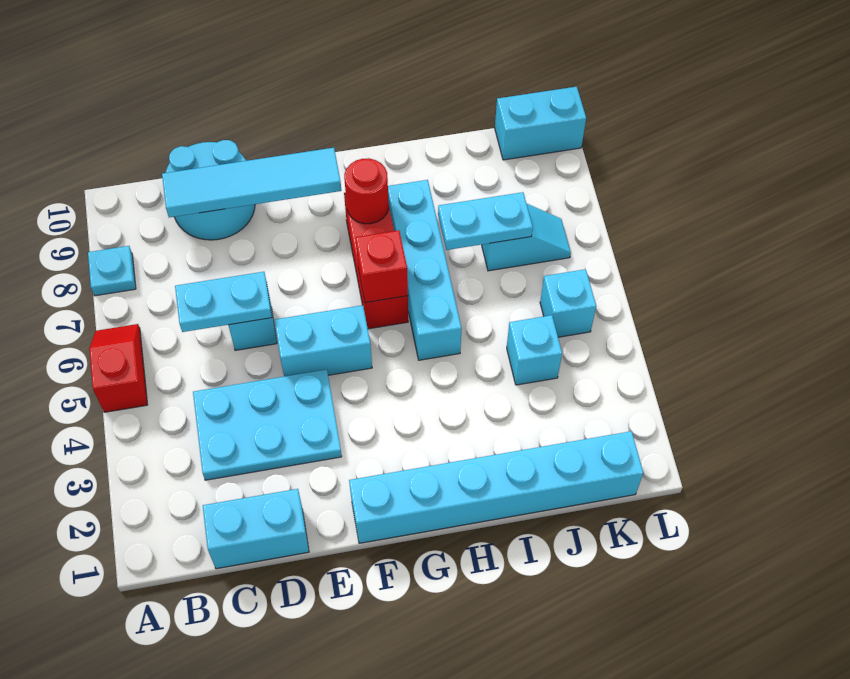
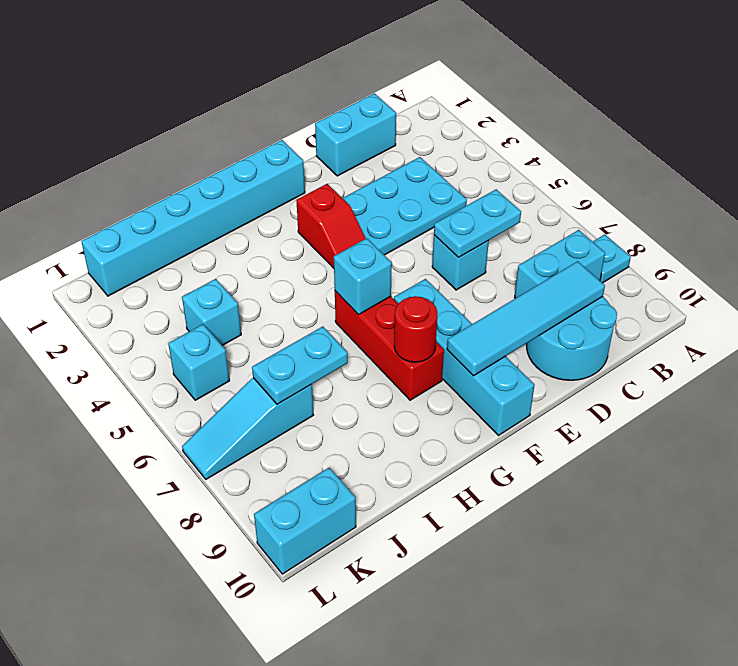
red slope A5:A6 level 1 top 5 -> red slope F3:F4 level 1 top 3
cyan brick E5:F5 level 1 -> cyan brick B8:C8 level 1
red brick G6 level 2 -> cyan brick G6 level 2
cyan brick H5:H8 level 1 -> cyan brick F7:F10 level 1
cyan slope J7:K7 level 1 top J -> cyan slope J7:L7 level 1 top J

